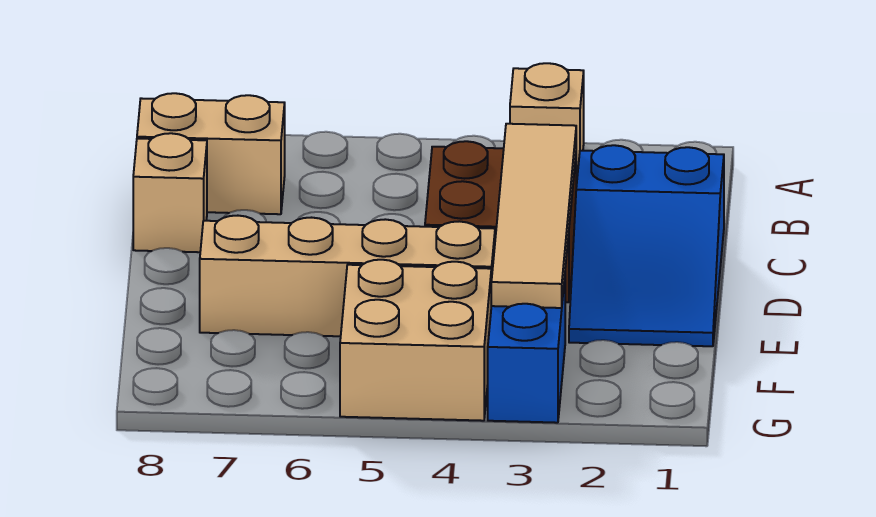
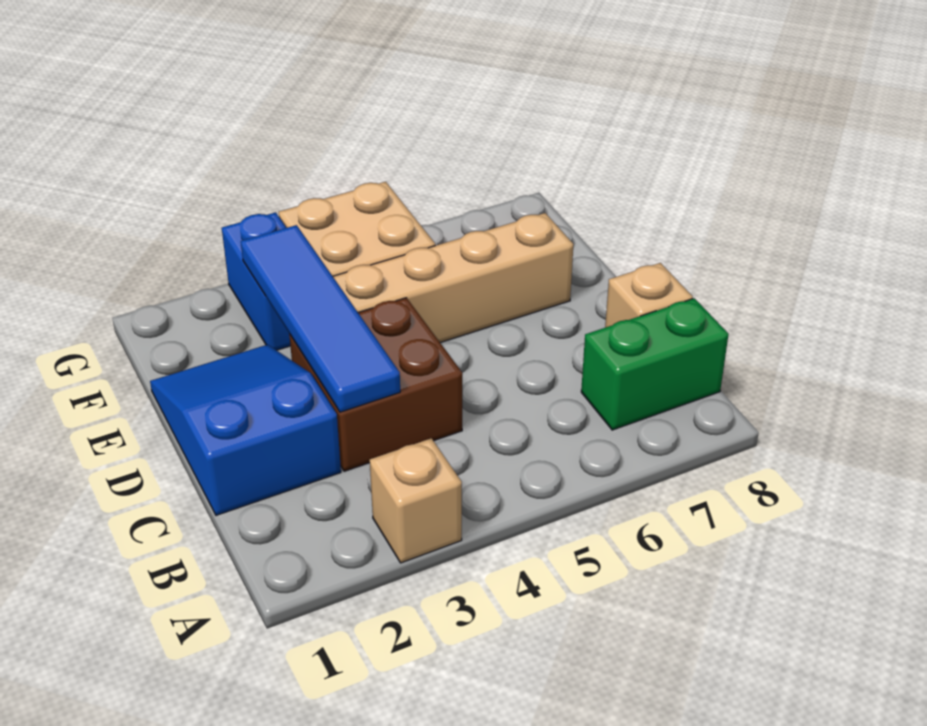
tan brick B7:B8 level 1 -> green brick B7:B8 level 1
tan tile C3:F3 level 2 -> blue tile C3:F3 level 2

